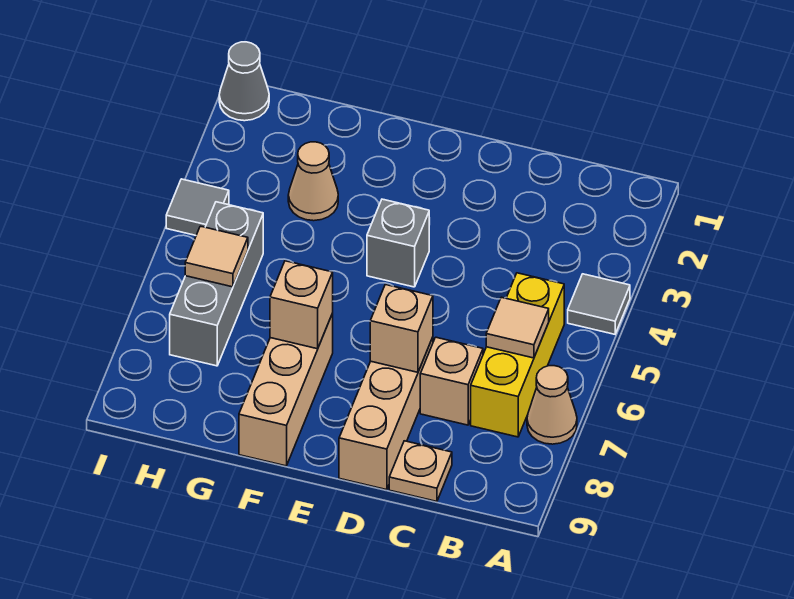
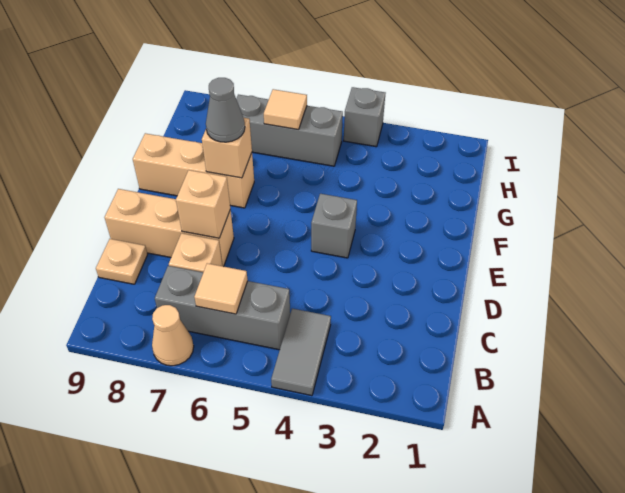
grey tile A4 level 1 -> grey tile A4:B4 level 1
yellow brick B5:B7 level 1 -> grey brick B5:B7 level 1
tan cone G3 level 1 -> none
grey cone I1 level 1 -> grey cone F7 level 3
grey tile I4 level 1 -> grey brick I4 level 1

